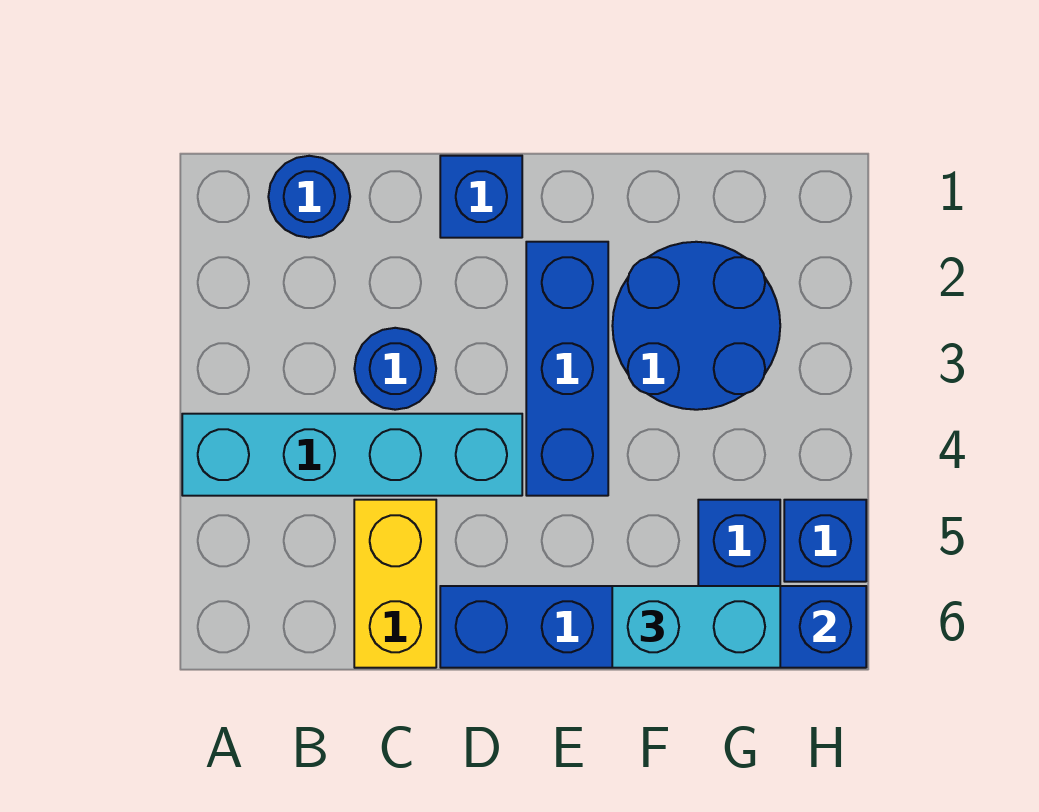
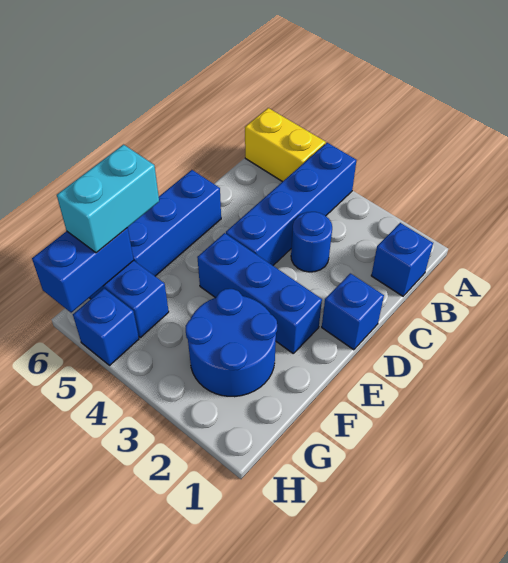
cyan brick A4:D4 level 1 -> blue brick A4:D4 level 1
blue round brick B1 level 1 -> blue brick B1 level 1
yellow brick C5:C6 level 1 -> yellow brick A5:A6 level 1

